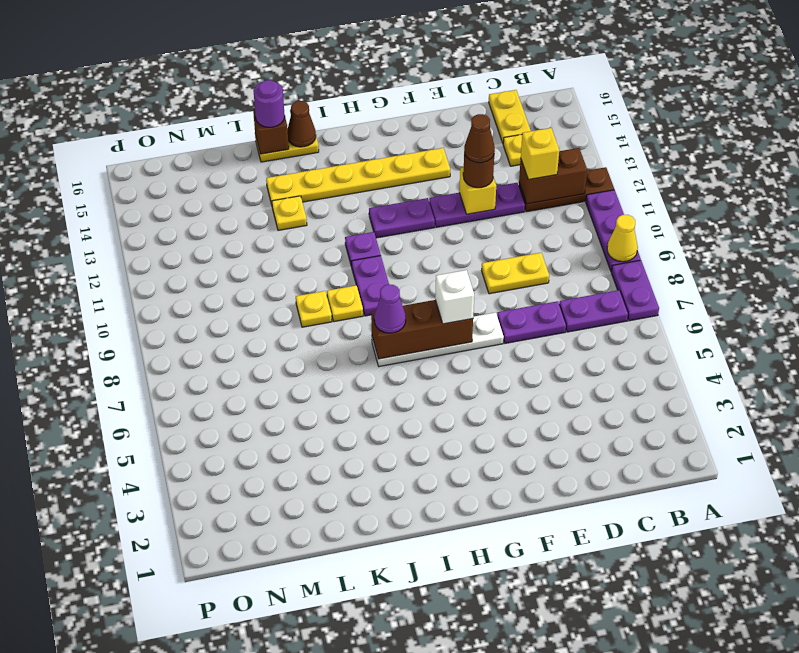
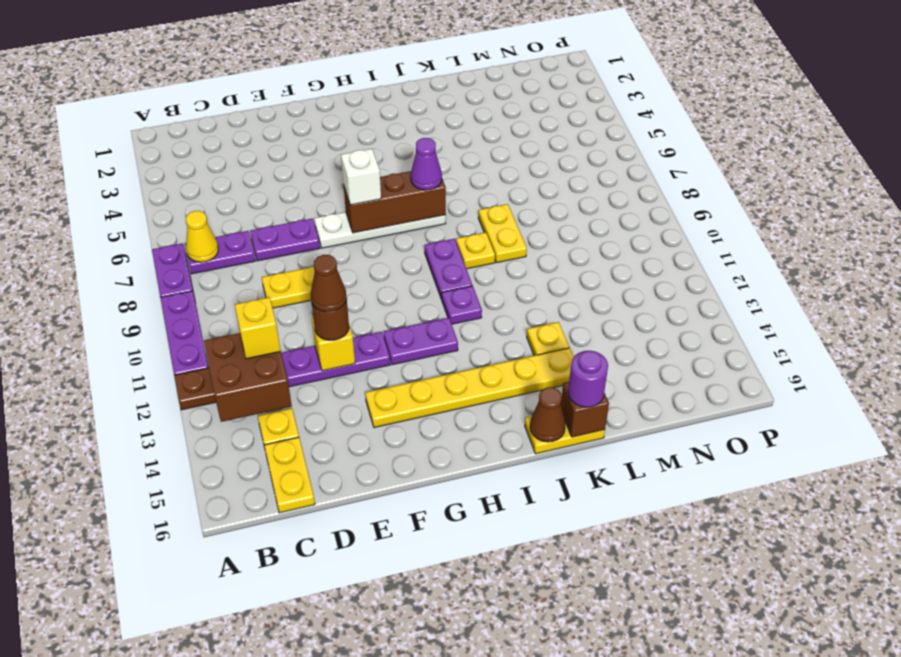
yellow cone A9 level 2 -> yellow cone B7 level 2
brown brick B12:C12 level 2 -> brown brick B12:C13 level 2
yellow plate K9 level 1 -> yellow plate K8:K9 level 1

